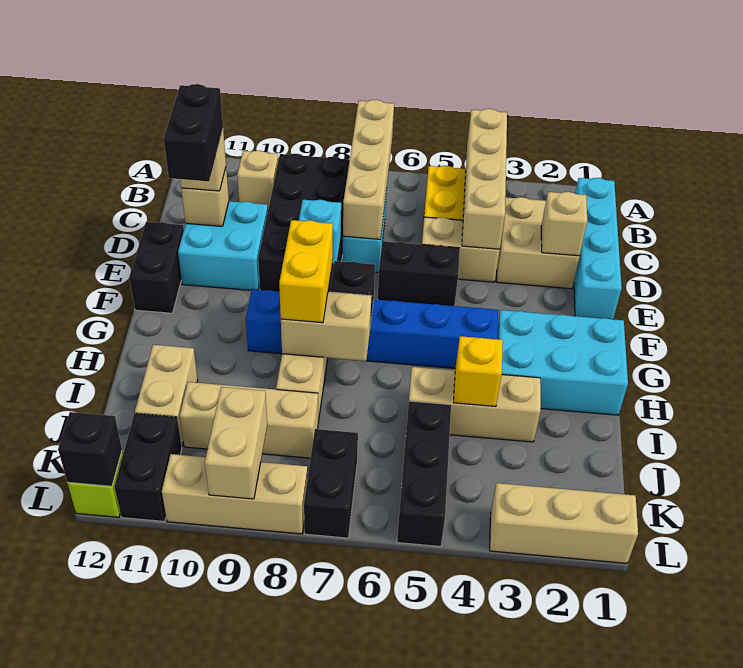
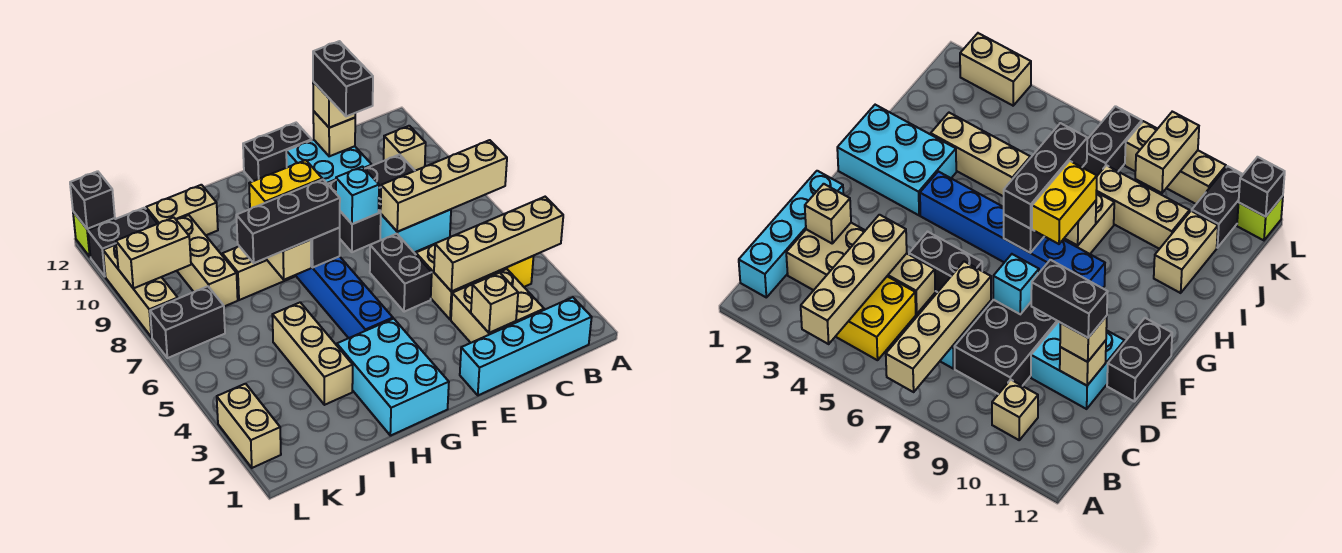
black brick B8:E9 level 1 -> black brick C8:E9 level 1
black brick D11:E11 level 4 -> black brick D10:D11 level 4
yellow brick I4 level 2 -> none
black brick J5:L5 level 1 -> black brick G7:I7 level 3
tan brick L1:L3 level 1 -> tan brick L2:L3 level 1

